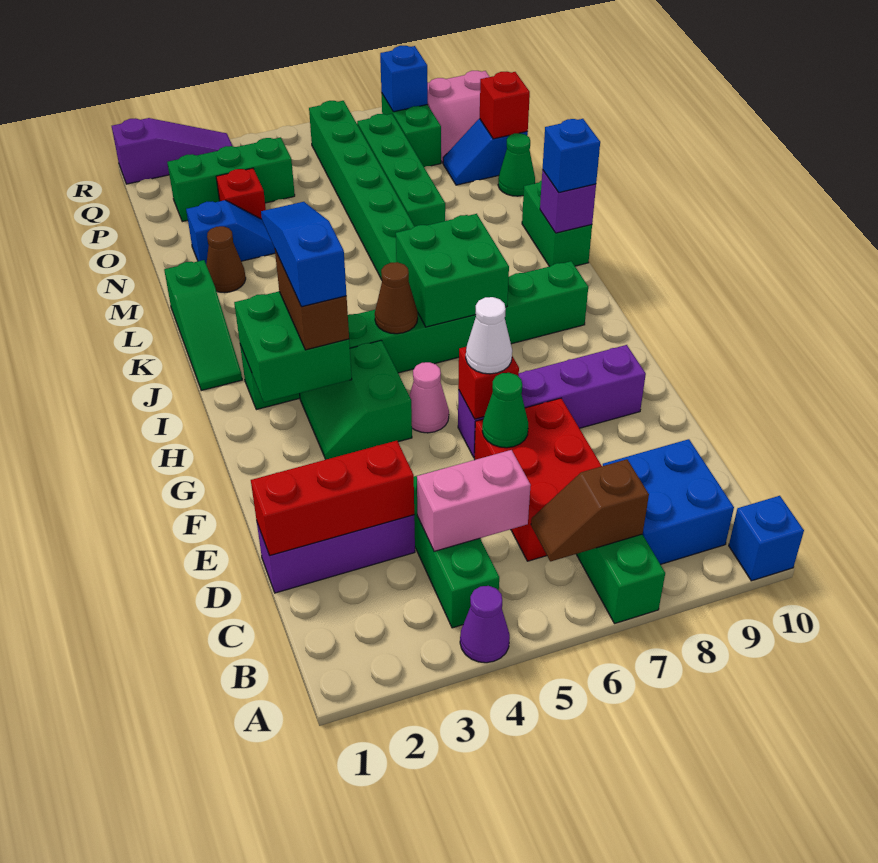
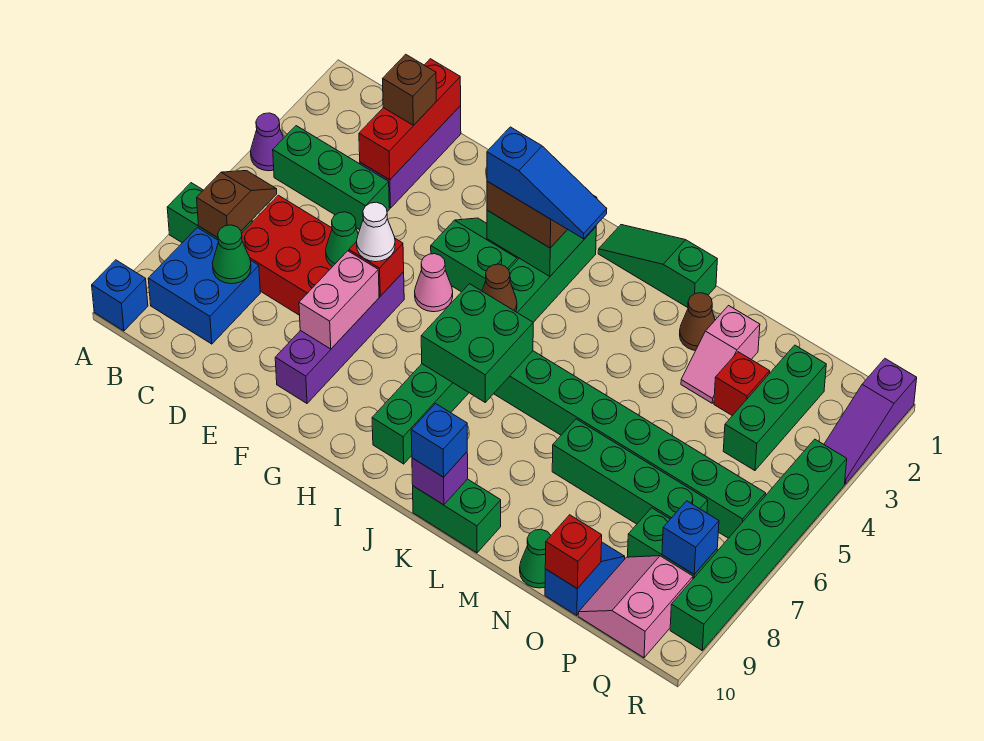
pink brick C4:C5 level 2 -> pink brick F7:F8 level 2
none -> green cone C8 level 2
none -> brown brick D2 level 3
blue slope N2:N3 level 1 top 2 -> pink slope N2:N3 level 1 top 2
none -> green brick R4:R9 level 1

